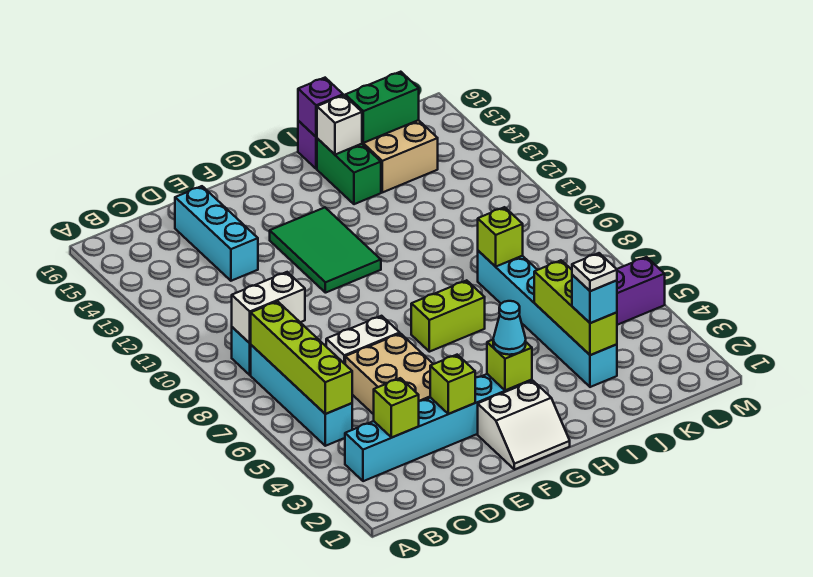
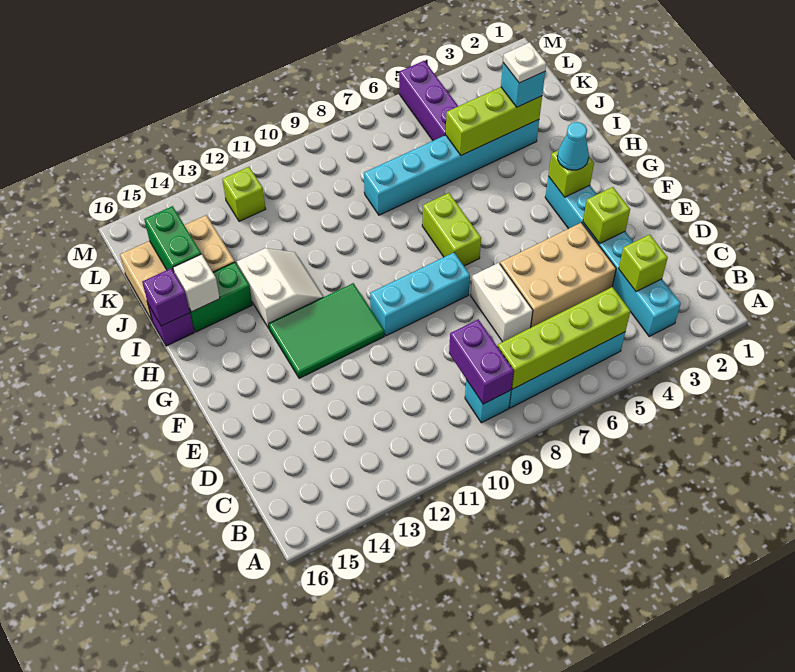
white brick B9:C9 level 2 -> purple brick B9:C9 level 2
cyan brick D13:D15 level 1 -> cyan brick F8:F10 level 1
white slope F1:G2 level 1 top 2 -> white slope H12:I13 level 1 top 13
lime brick J8 level 2 -> lime brick L12 level 1

